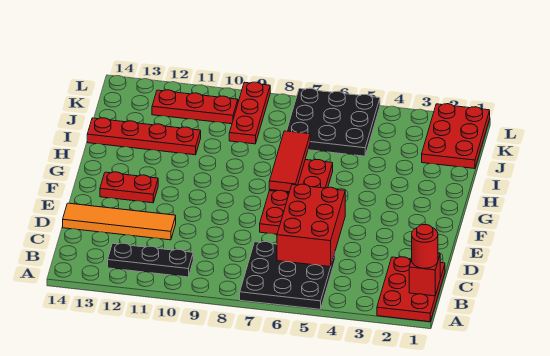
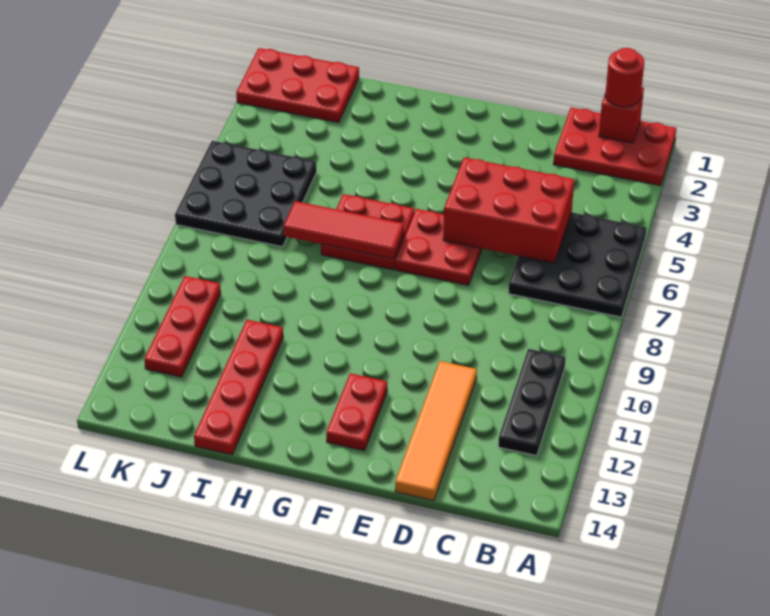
red plate J9:L9 level 1 -> none

